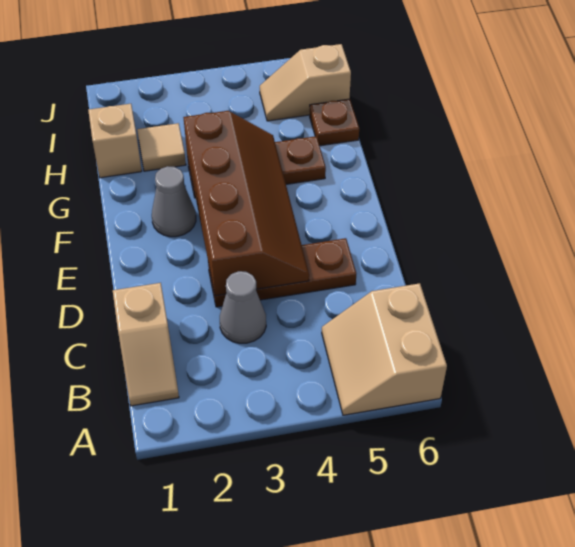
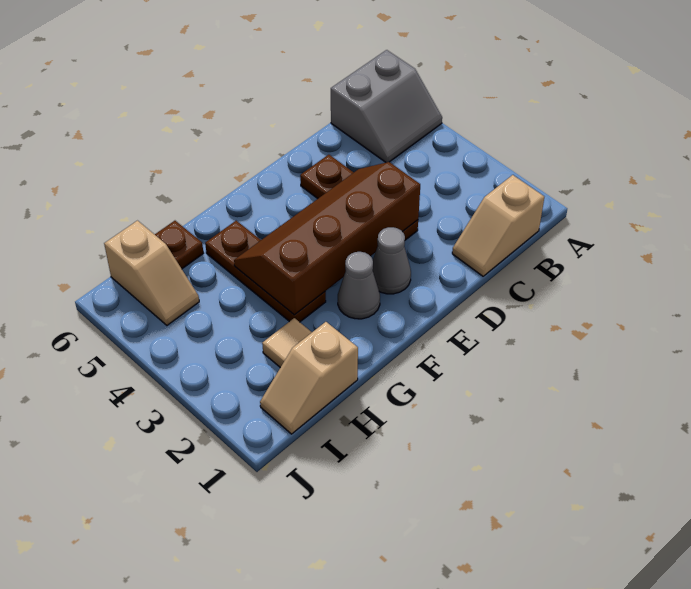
tan slope A5:B6 level 1 top 6 -> grey slope A5:B6 level 1 top 6
tan slope B1:C1 level 1 top C -> tan slope B1:C1 level 1 top B
grey cone C3 level 1 -> grey cone E2 level 1

